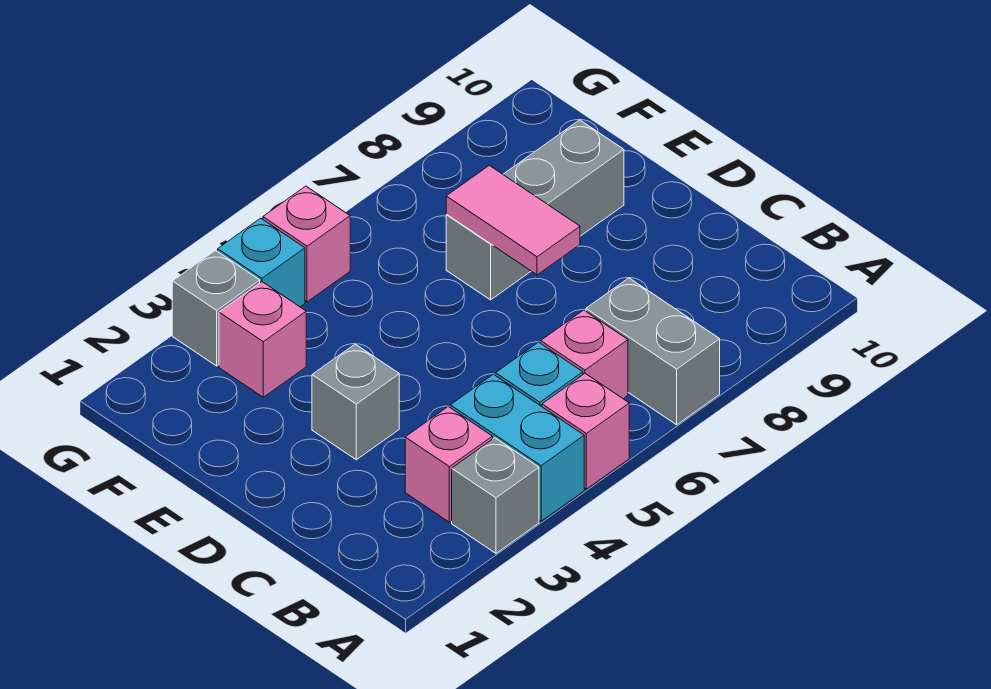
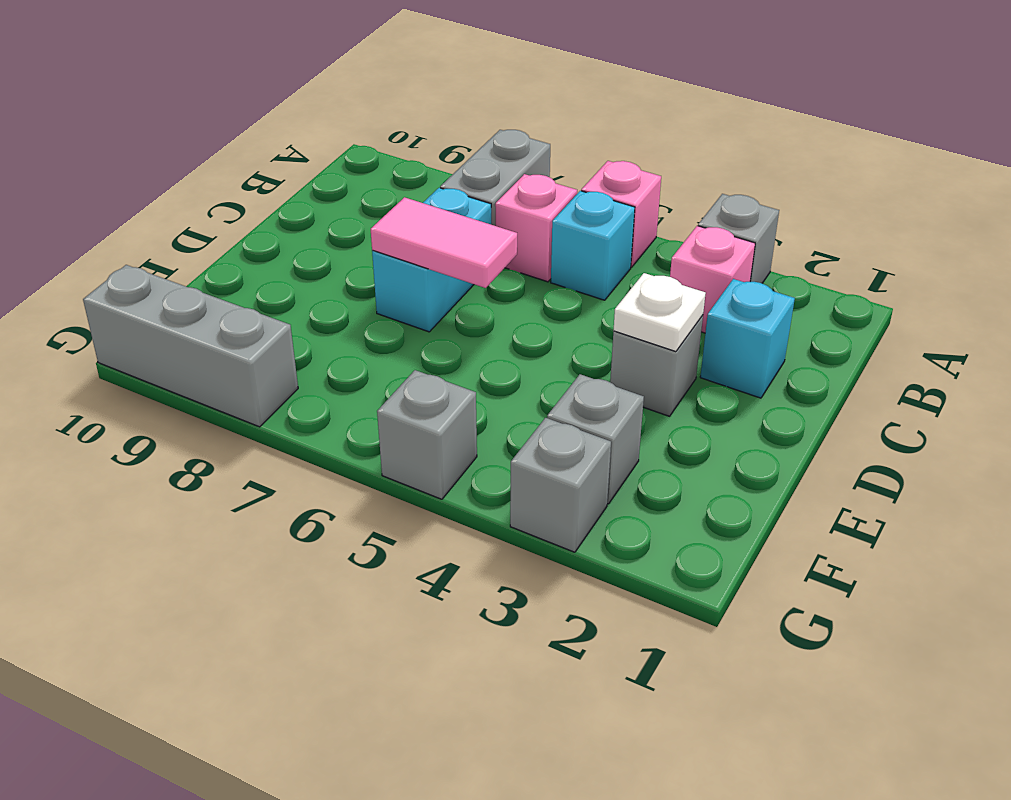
cyan brick A4:B4 level 1 -> cyan brick C7:D7 level 1
none -> white plate D3 level 2
pink tile D7:E7 level 2 -> pink tile D6:D7 level 2
grey brick E7:E9 level 1 -> grey brick G8:G10 level 1
pink brick F3 level 1 -> grey brick F3 level 1
cyan brick G4 level 1 -> cyan brick C2 level 1
pink brick G5 level 1 -> grey brick G5 level 1

